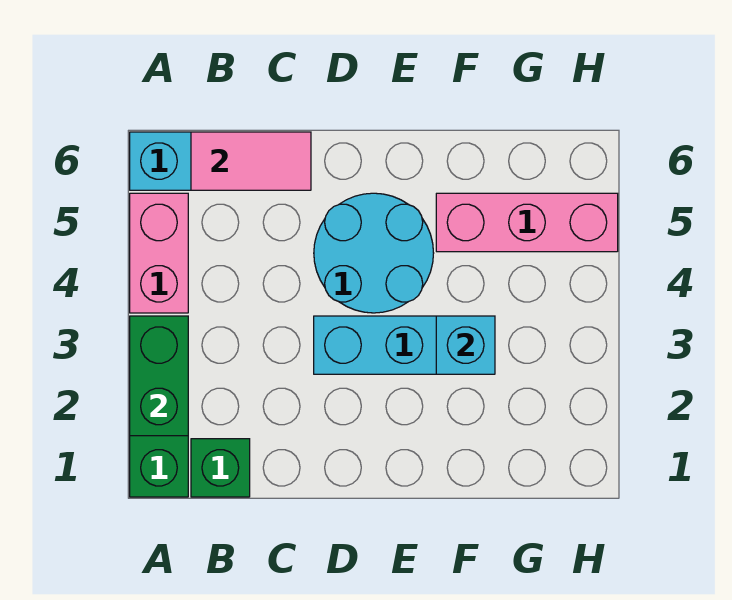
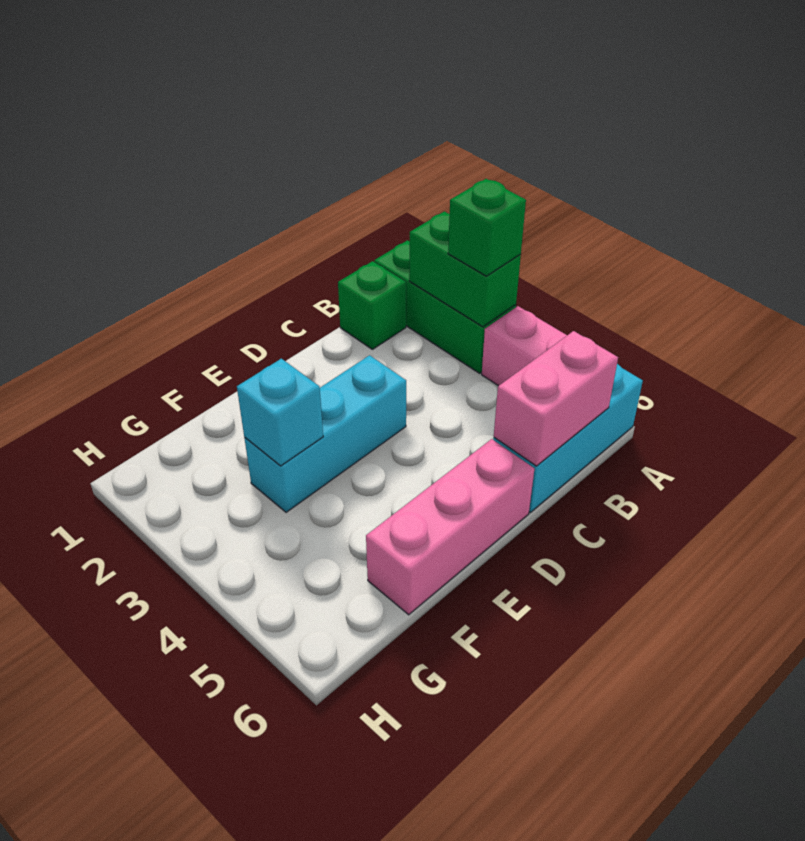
none -> green brick A3 level 3
pink tile B6:C6 level 2 -> pink brick B6:C6 level 2
cyan round brick D4:E5 level 1 -> none
pink brick F5:H5 level 1 -> pink brick D6:F6 level 1

